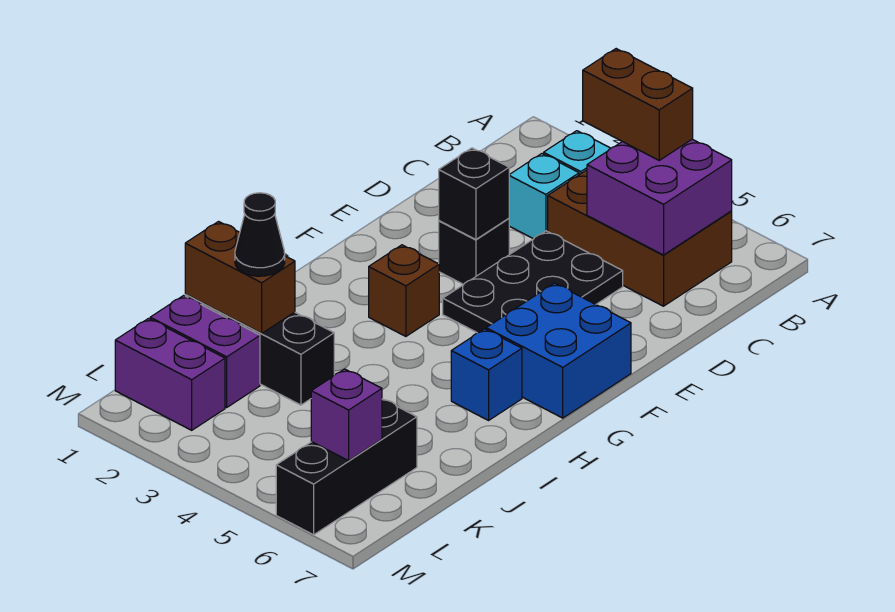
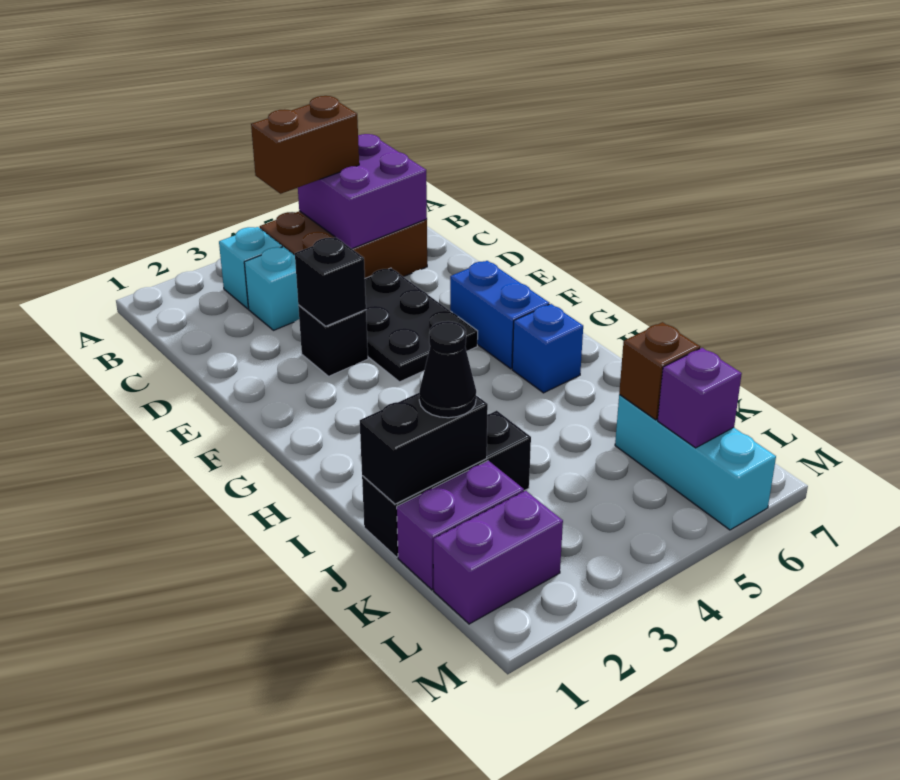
blue brick F6:G7 level 1 -> blue brick F6:G6 level 1
brown brick G3 level 1 -> brown brick K6 level 2
brown brick J1:J2 level 2 -> black brick J1:J2 level 2
black brick K6:M6 level 1 -> cyan brick K6:M6 level 1

